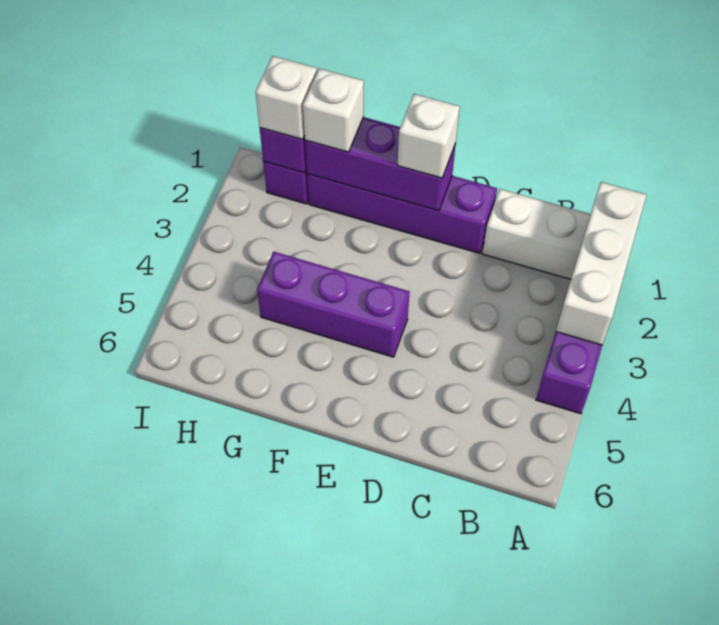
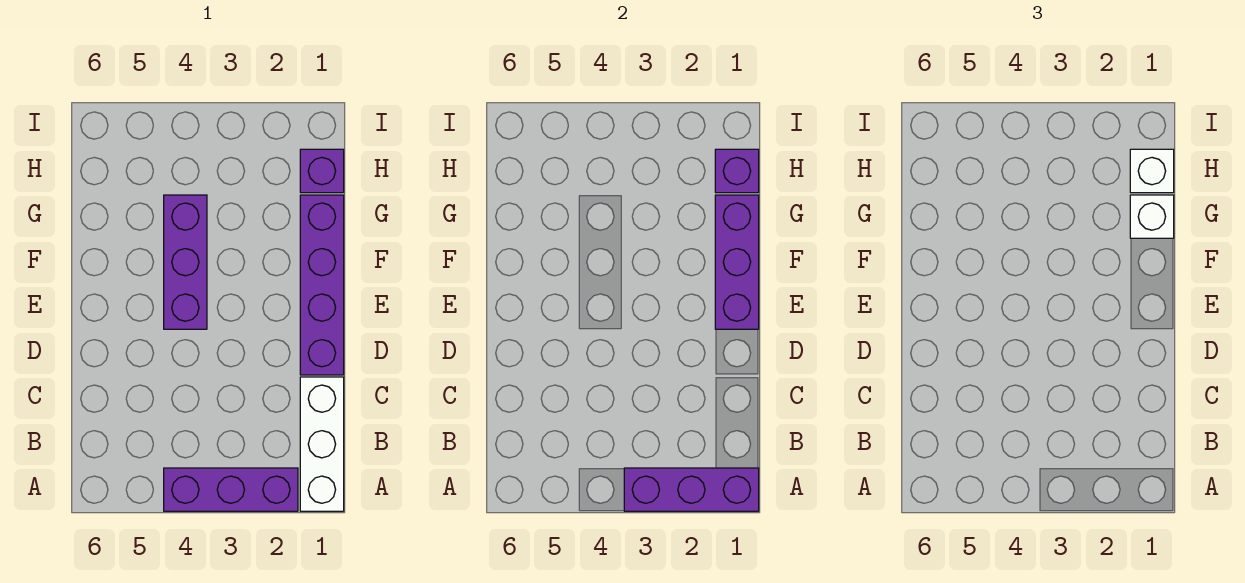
white brick A1:A3 level 2 -> purple brick A1:A3 level 2
white brick E1 level 3 -> none

